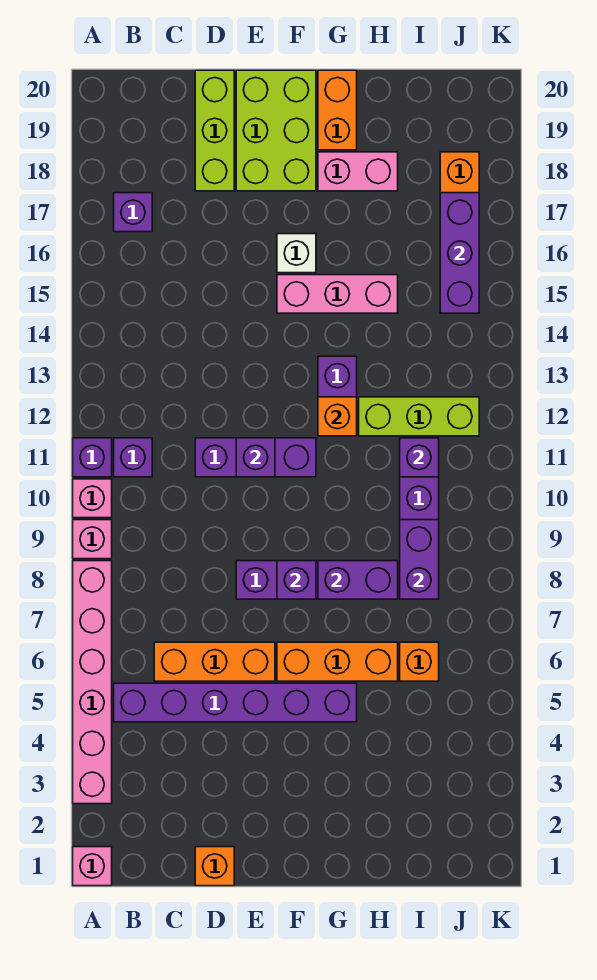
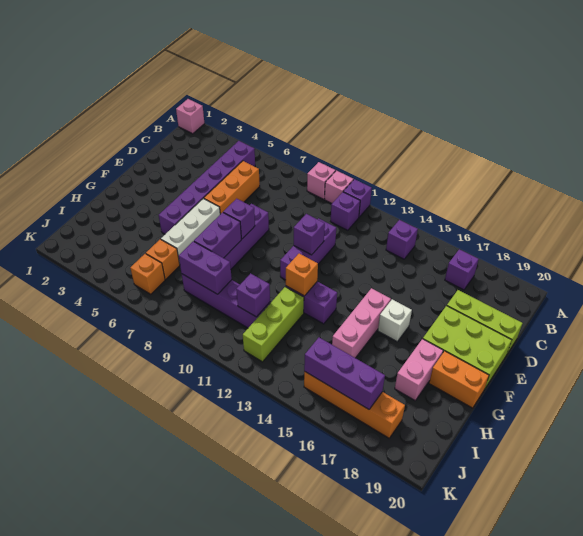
pink brick A3:A8 level 1 -> none
none -> purple brick B14 level 1
orange brick D1 level 1 -> orange brick J6 level 1
orange brick F6:H6 level 1 -> white brick F6:H6 level 1

